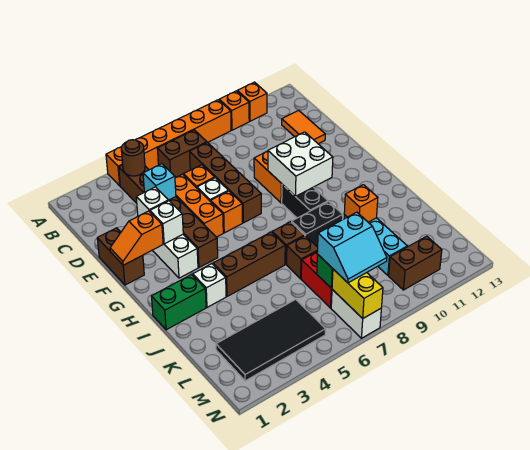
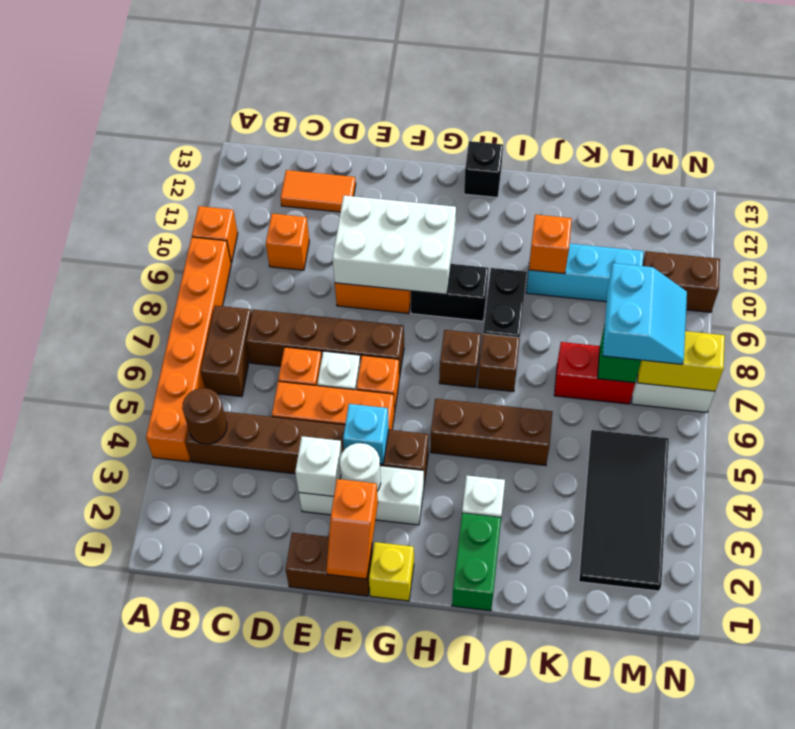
orange brick A11 level 1 -> orange brick C10 level 1
cyan brick D4 level 2 -> cyan brick F4 level 2
white brick F3 level 2 -> white round brick F3 level 2
white brick F9:G10 level 2 -> white brick E9:G10 level 2
none -> yellow brick G1 level 1
none -> black brick H13 level 1
brown brick I4:I6 level 1 -> brown brick H5:J5 level 1
brown brick J7 level 1 -> brown brick H7 level 1
brown brick M10:M11 level 1 -> brown brick M10:N10 level 1

